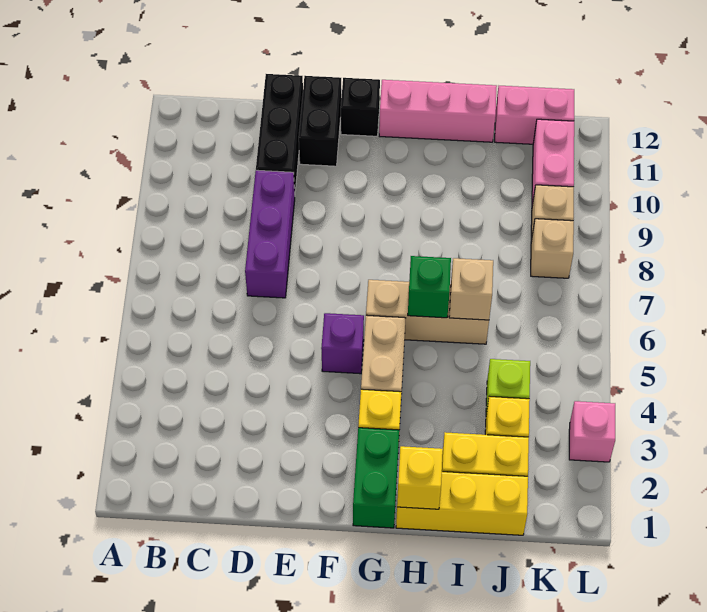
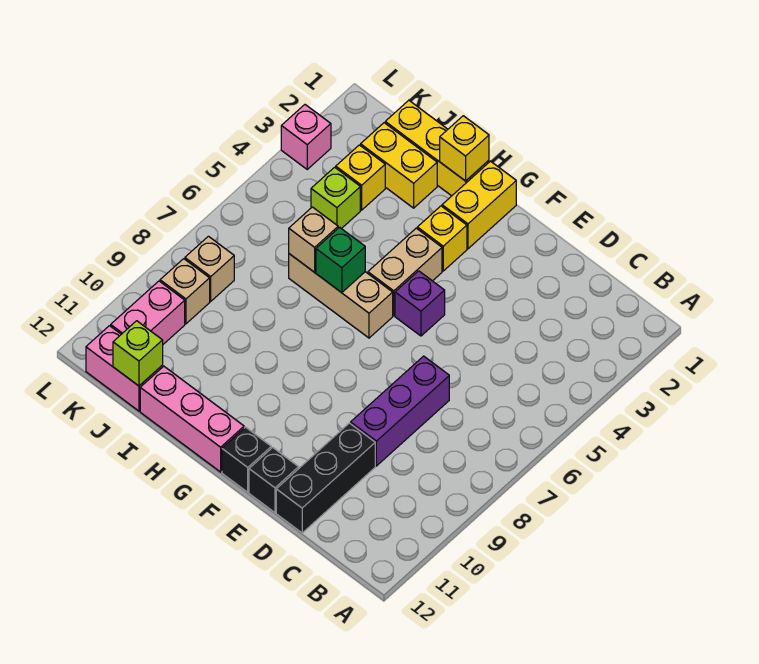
black brick E11:E12 level 1 -> black brick E12 level 1
green brick G1:G2 level 1 -> yellow brick G1:G2 level 1
none -> lime brick J12 level 2

